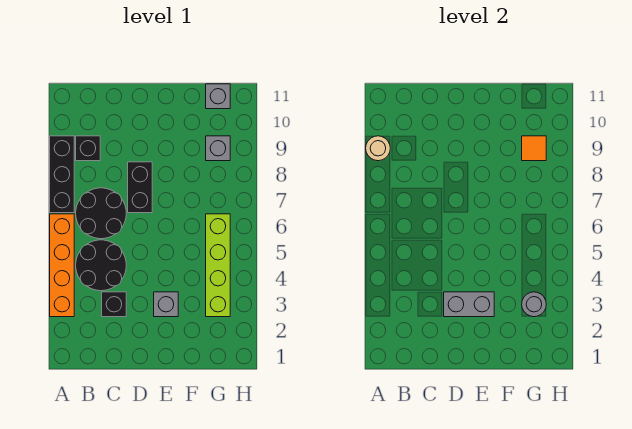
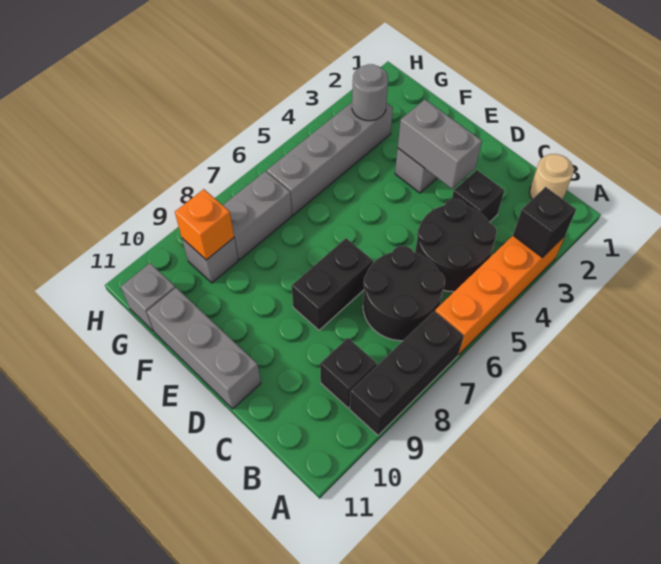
none -> black brick A3 level 2
tan round brick A9 level 2 -> tan round brick B1 level 1
none -> grey brick D11:F11 level 1
lime brick G3:G6 level 1 -> grey brick G3:G6 level 1
none -> grey brick G7:G8 level 1
orange tile G9 level 2 -> orange brick G9 level 2

